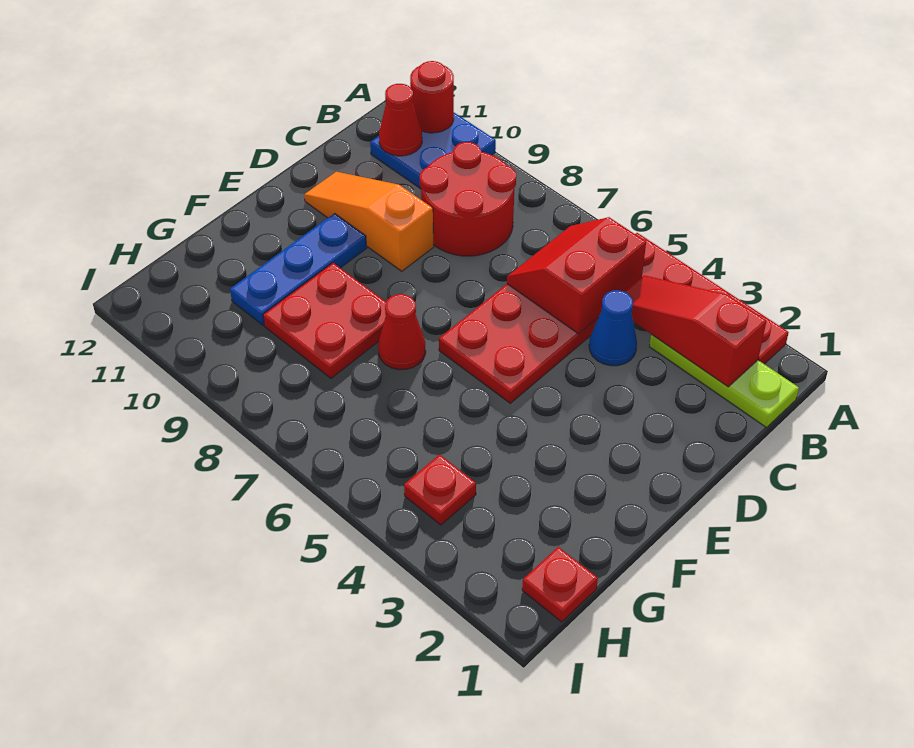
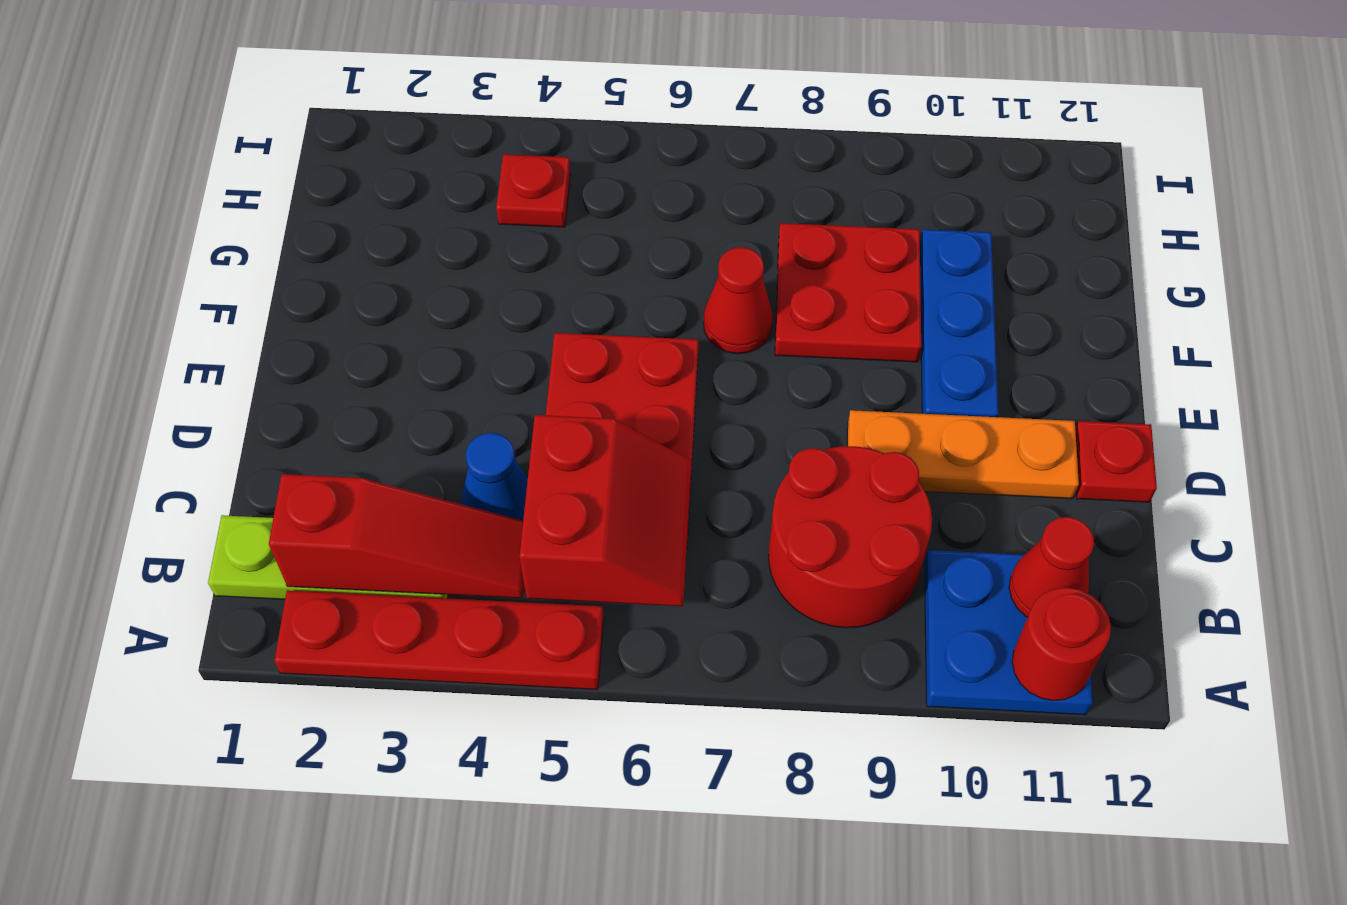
orange slope D9:D11 level 1 top 9 -> orange plate D9:D11 level 1
red plate H1 level 1 -> red plate D12 level 1

